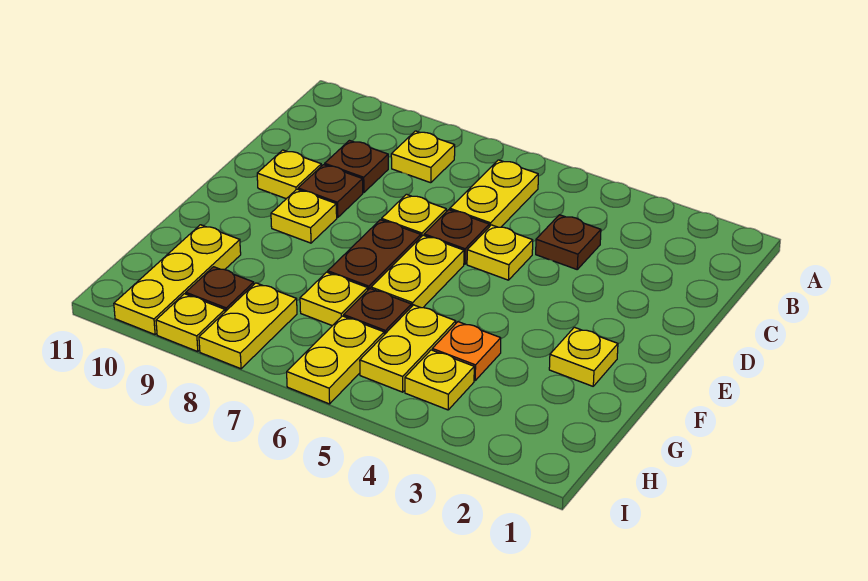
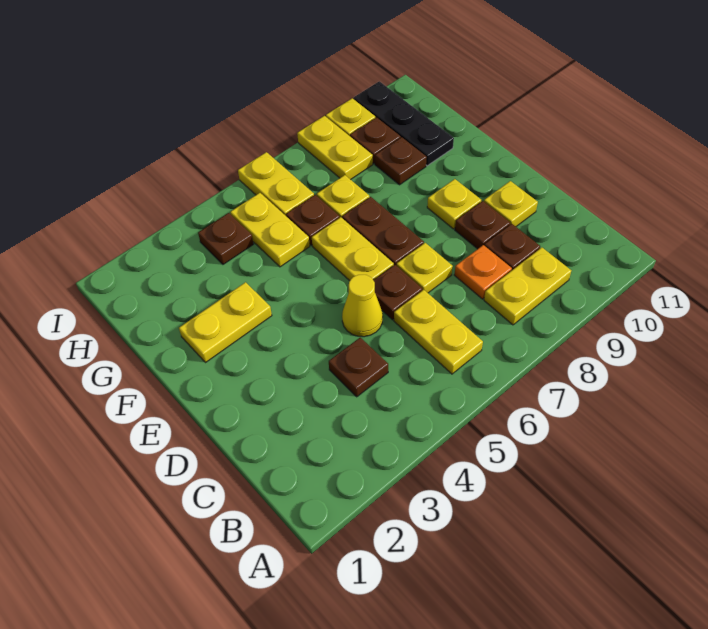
yellow plate B8 level 1 -> yellow plate B8:B9 level 1
yellow plate D5 level 1 -> yellow cone D5 level 1
yellow plate F2 level 1 -> yellow plate F2:F3 level 1
orange plate G4 level 1 -> orange plate C8 level 1
none -> brown plate G9 level 1
yellow plate G10:I10 level 1 -> black plate G10:I10 level 1
yellow plate H4 level 1 -> brown plate H4 level 1

